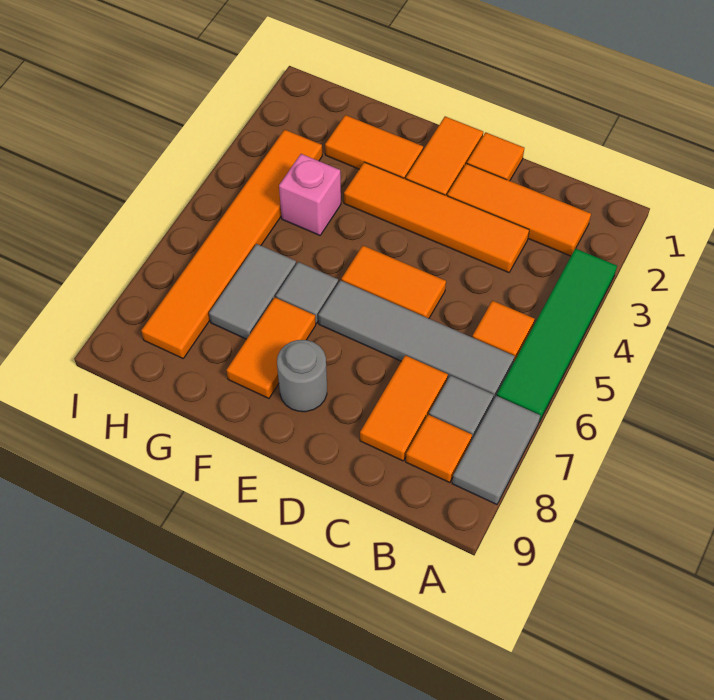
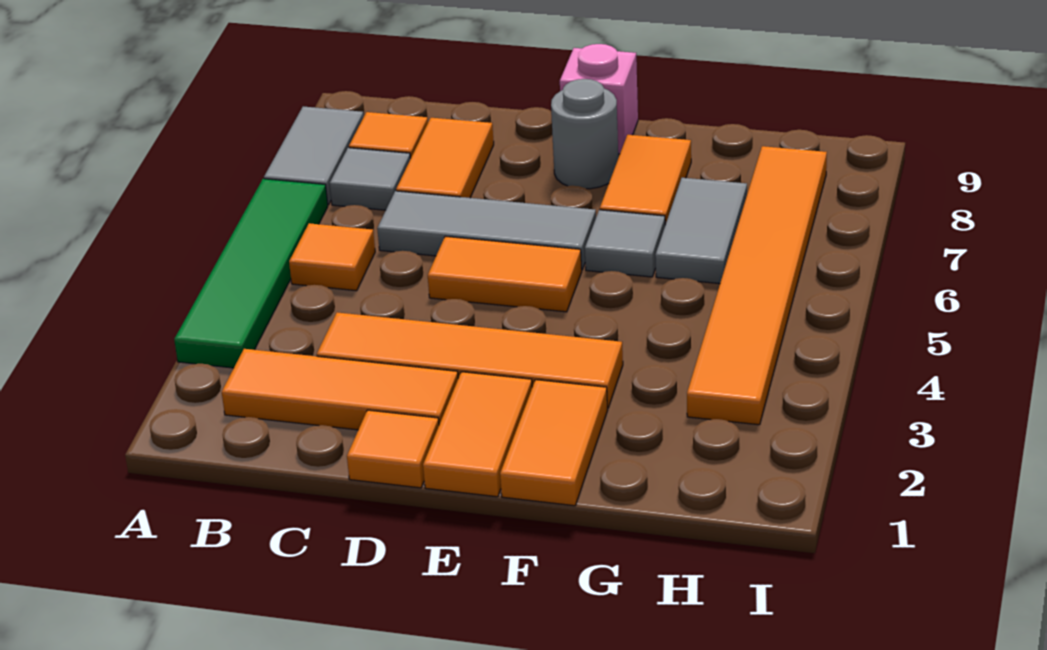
grey tile B6:E6 level 1 -> grey tile C6:E6 level 1
orange tile F2:G2 level 1 -> orange tile F1:F2 level 1
pink brick G4 level 1 -> pink brick E9 level 1

